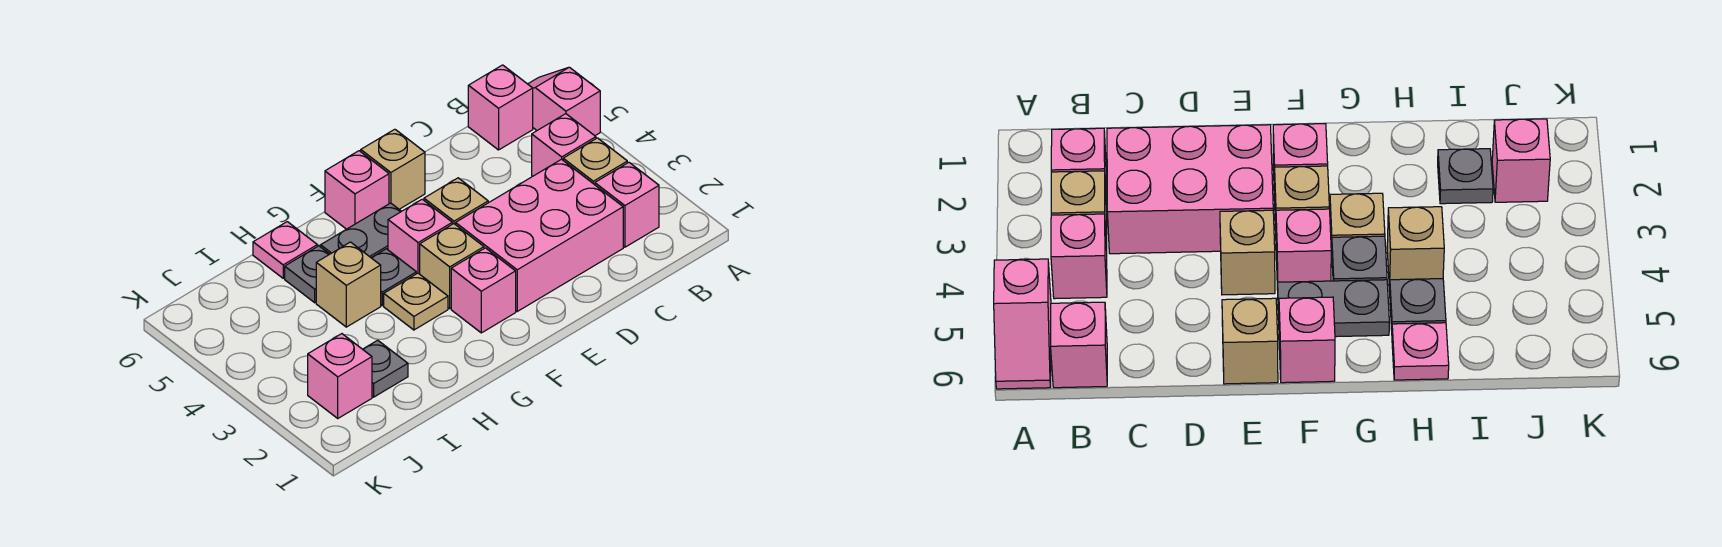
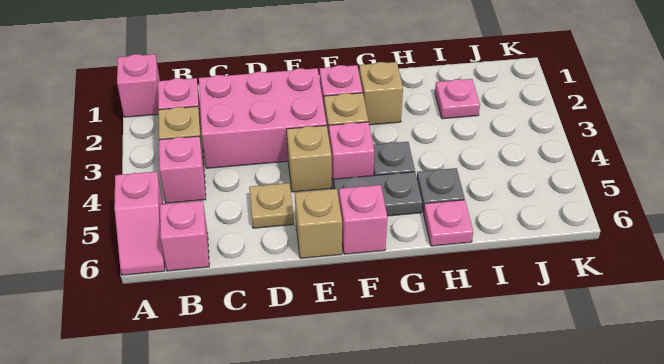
tan plate G3 level 1 -> tan plate D5 level 1
tan brick H4 level 1 -> tan brick G2 level 1
grey plate I2 level 1 -> pink plate I2 level 1
pink brick J2 level 1 -> pink brick A1 level 1

